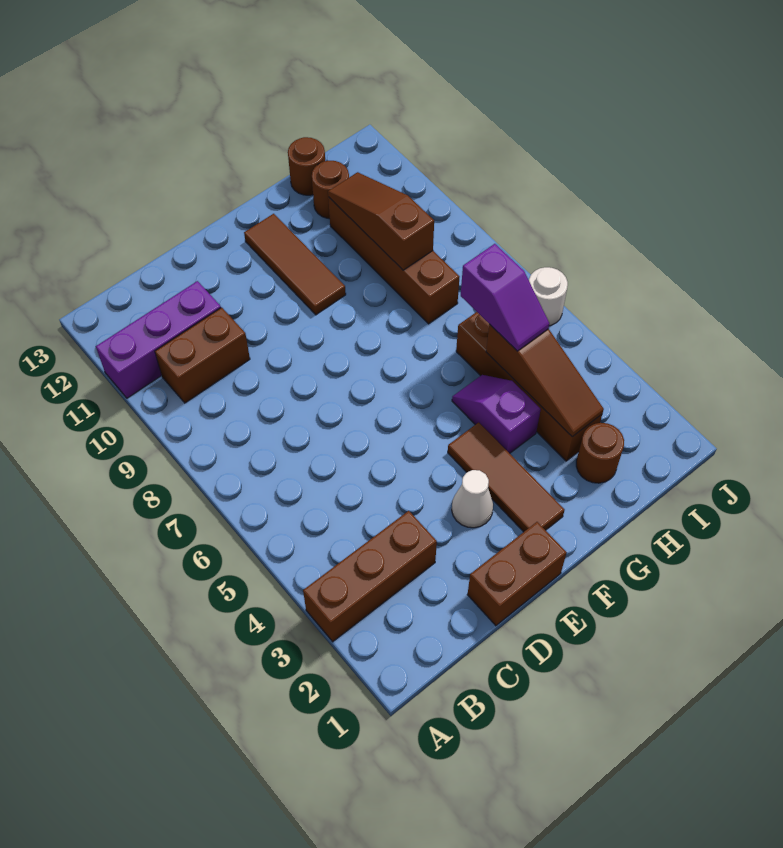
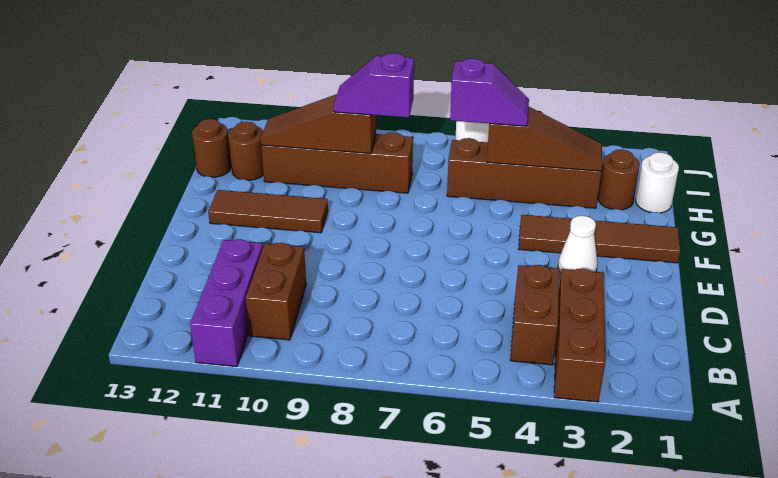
brown brick D1:E1 level 1 -> brown brick B4:C4 level 1
brown tile F2:F4 level 1 -> brown tile F1:F4 level 1
purple slope G4:G5 level 1 top 4 -> purple slope H8:H9 level 3 top 8
none -> white round brick H1 level 1

